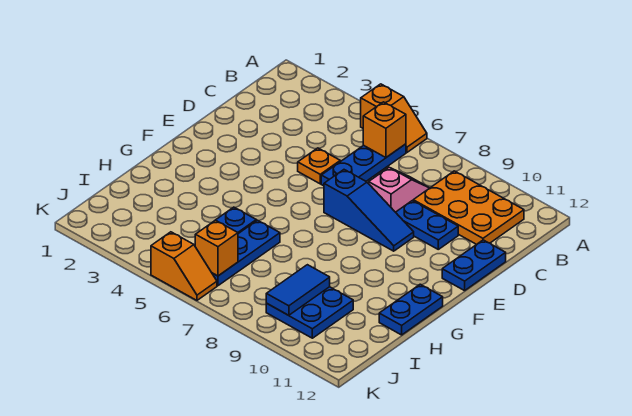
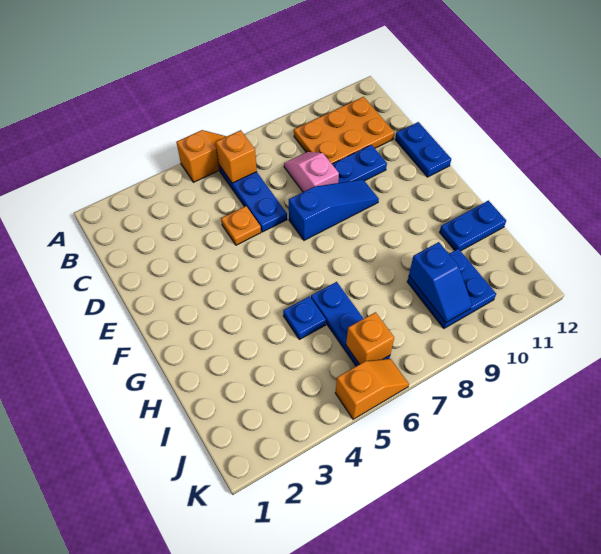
blue plate G12:H12 level 1 -> blue plate H11:H12 level 1
blue tile I9:J9 level 2 -> blue slope I9:J9 level 2 top I

